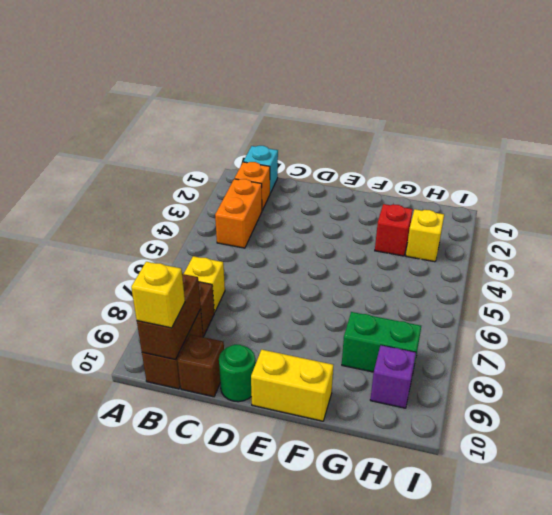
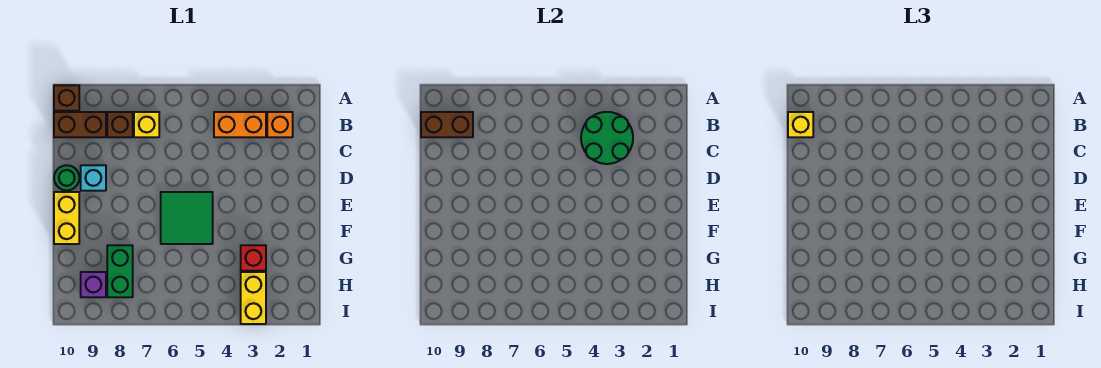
cyan brick B1 level 1 -> cyan brick D9 level 1
none -> green round brick B3:C4 level 2
brown brick C10 level 1 -> brown brick A10 level 1
none -> green tile E5:F6 level 1
yellow brick H3 level 1 -> yellow brick H3:I3 level 1

